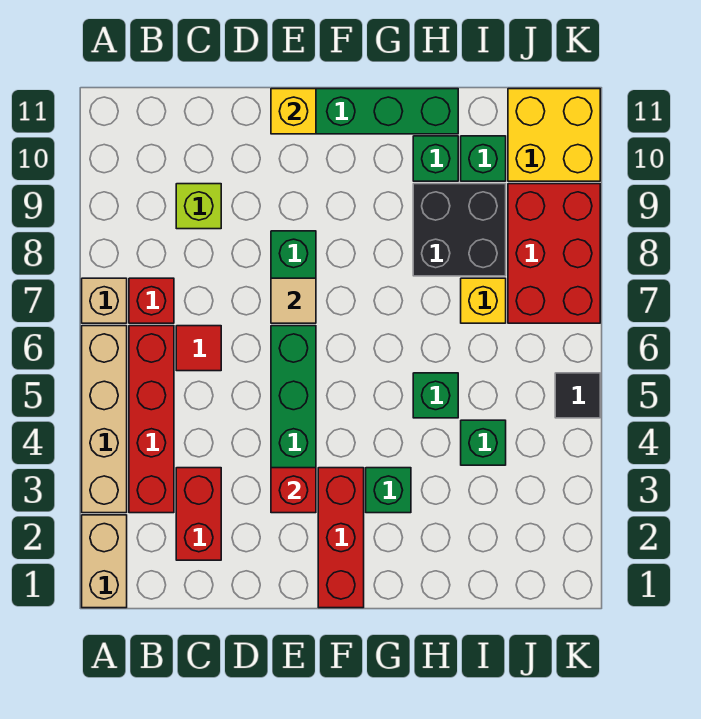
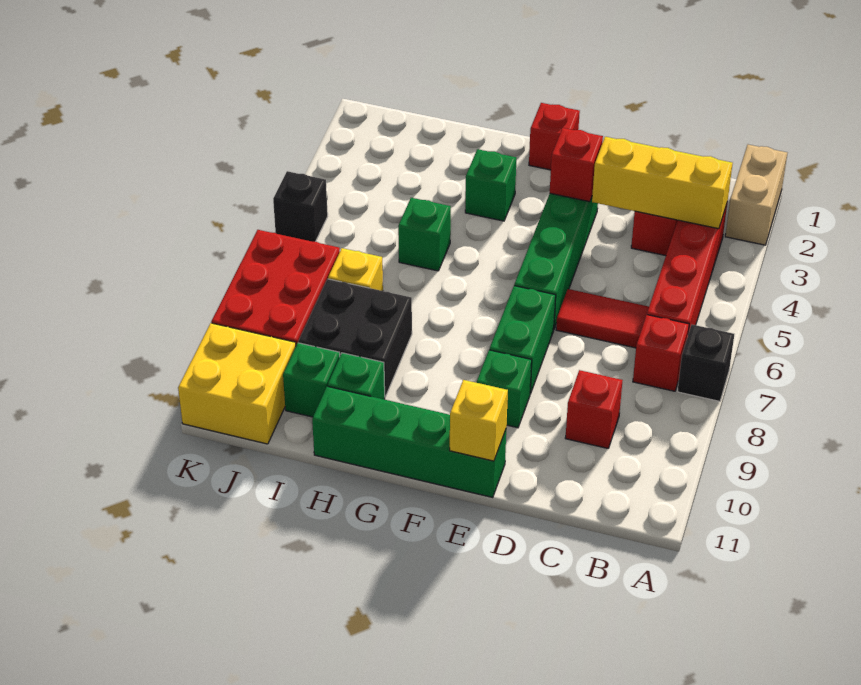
tan brick A3:A6 level 1 -> none
tan brick A7 level 1 -> black brick A7 level 1
none -> yellow brick B3:D3 level 2
red tile C6 level 1 -> red tile C6:D6 level 1
lime brick C9 level 1 -> red brick C9 level 1
tan tile E7 level 2 -> none
red brick F1:F3 level 1 -> red brick F1 level 1
green brick I4 level 1 -> green brick E9 level 1
black tile K5 level 1 -> black brick K5 level 1

